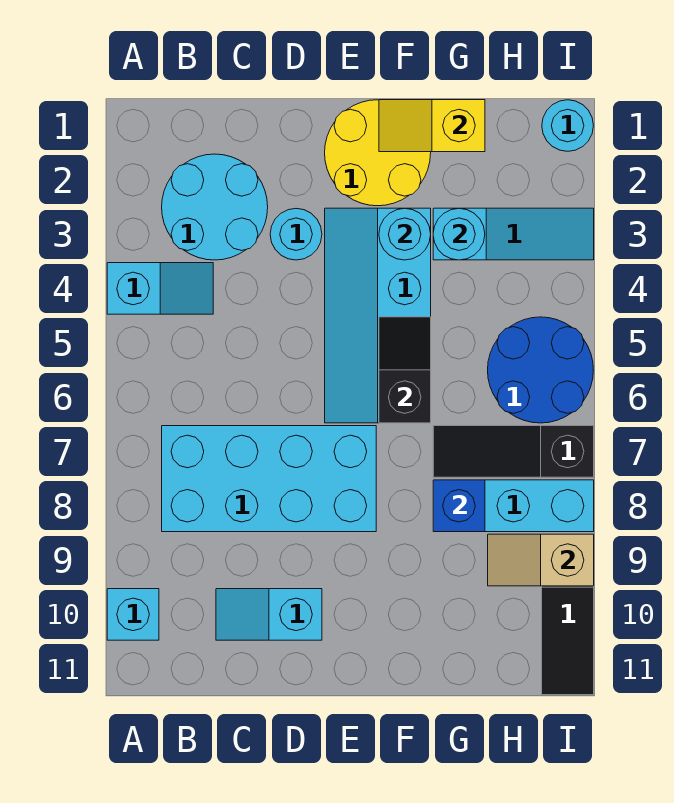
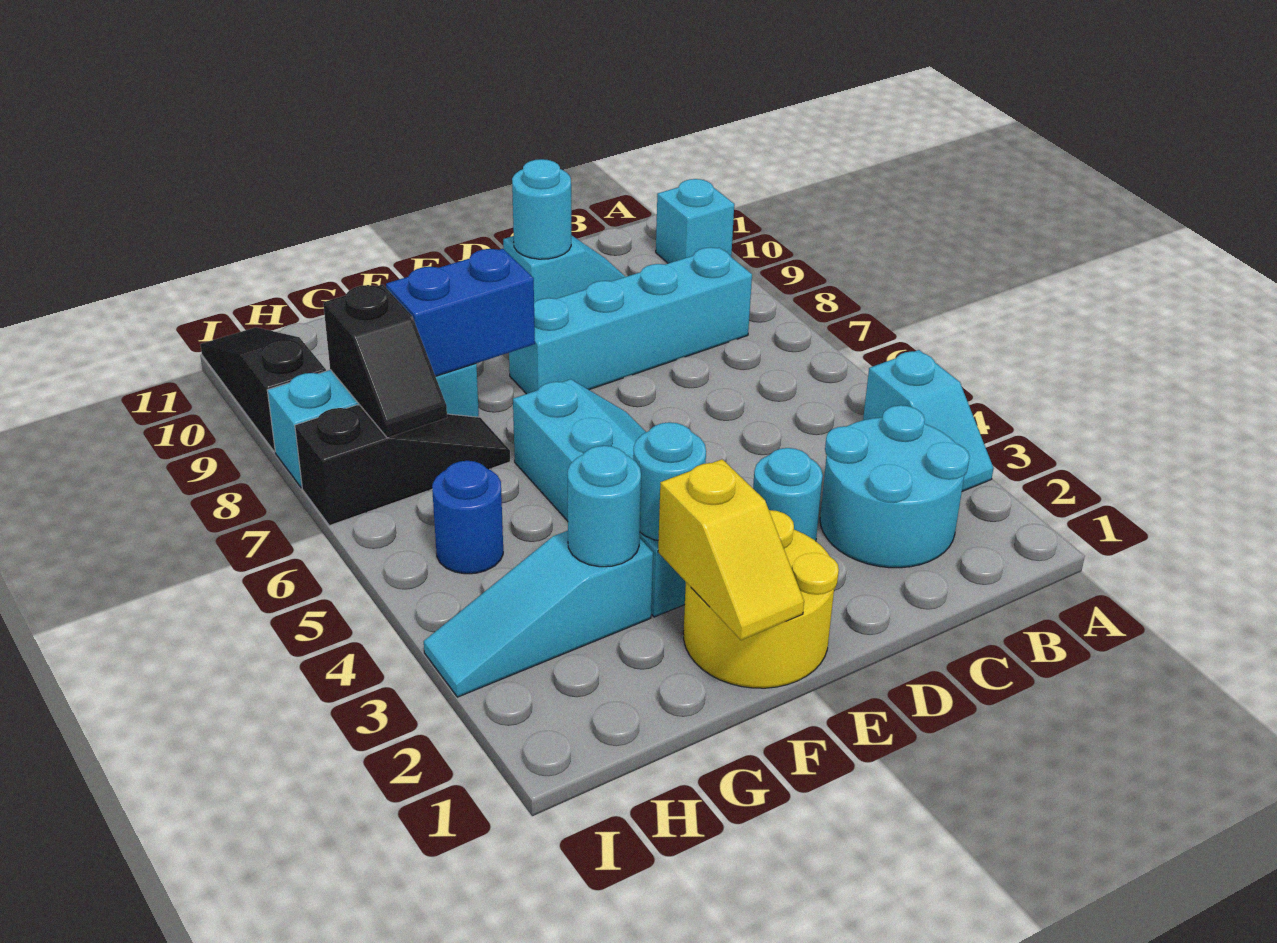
cyan slope A4:B4 level 1 top A -> cyan slope A3:A4 level 1 top 4
cyan brick B7:E8 level 1 -> cyan brick B8:E8 level 1
yellow slope F1:G1 level 2 top G -> yellow slope F1:F2 level 2 top 2
black slope F5:F6 level 2 top 6 -> black slope H7:H8 level 2 top 8
blue brick G8 level 2 -> blue brick F8:G8 level 2
blue round brick H5:I6 level 1 -> blue round brick H5 level 1
tan slope H9:I9 level 2 top I -> none
cyan round brick I1 level 1 -> cyan round brick D10 level 2

